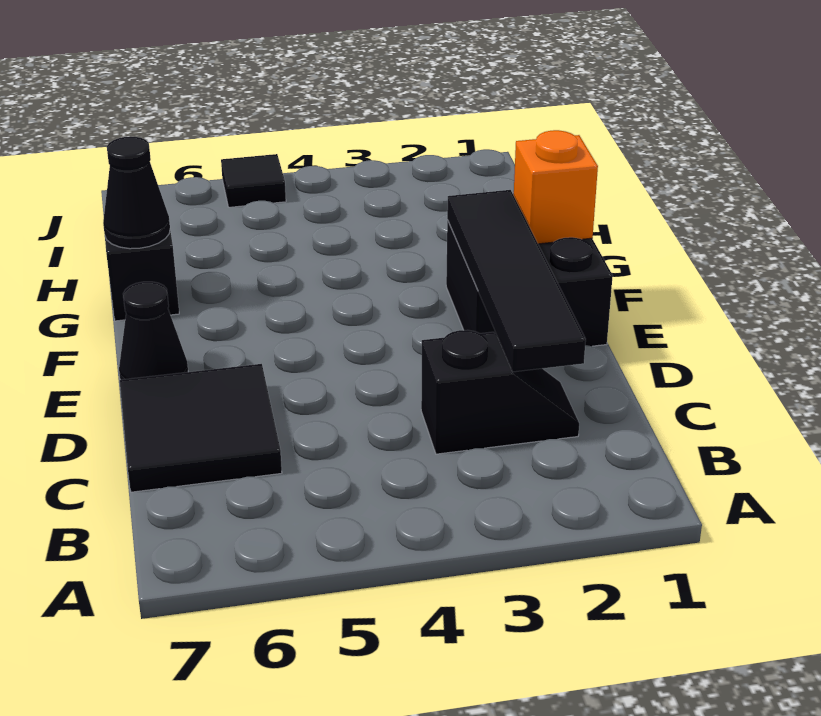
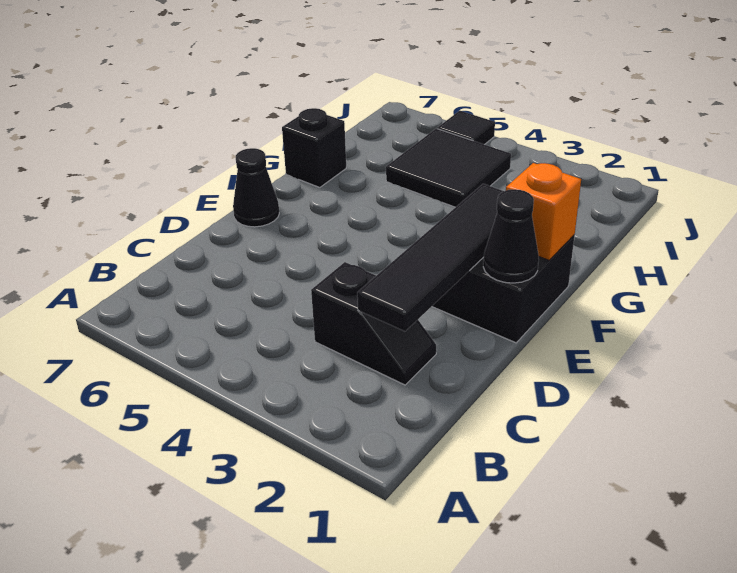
black tile C6:D7 level 1 -> black tile H4:I5 level 1
black cone G7 level 2 -> black cone E1 level 2

